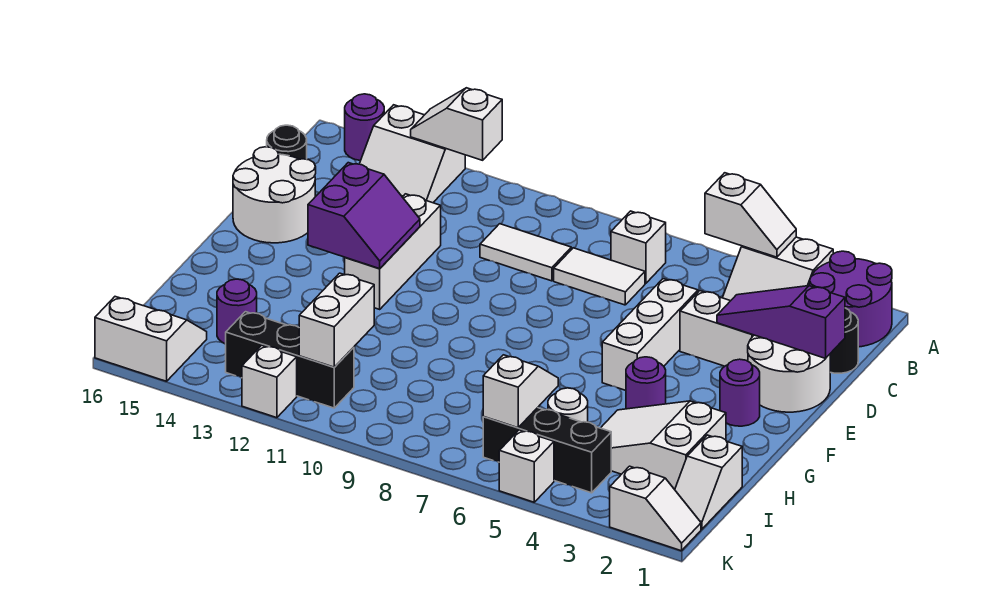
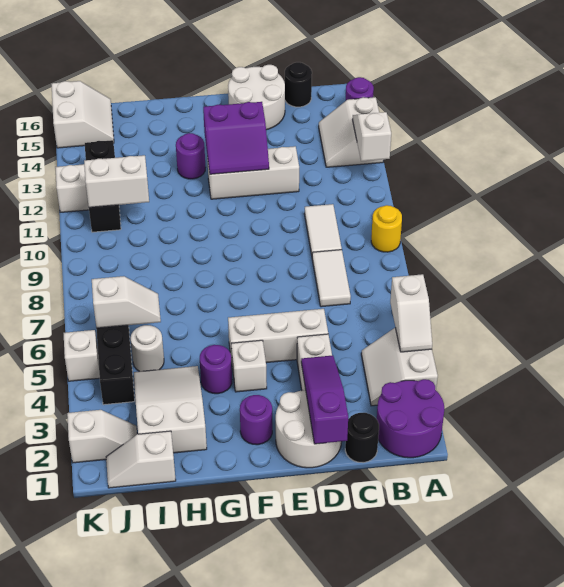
none -> yellow round brick A9 level 1
white brick B7 level 1 -> white brick F4 level 1
purple round brick I14 level 1 -> purple round brick G13 level 1
white slope K1:K2 level 1 top 2 -> white slope J2:K2 level 1 top K

